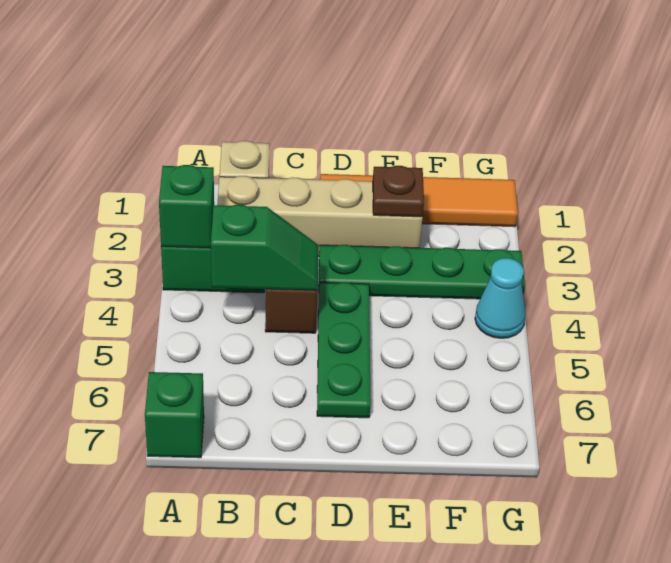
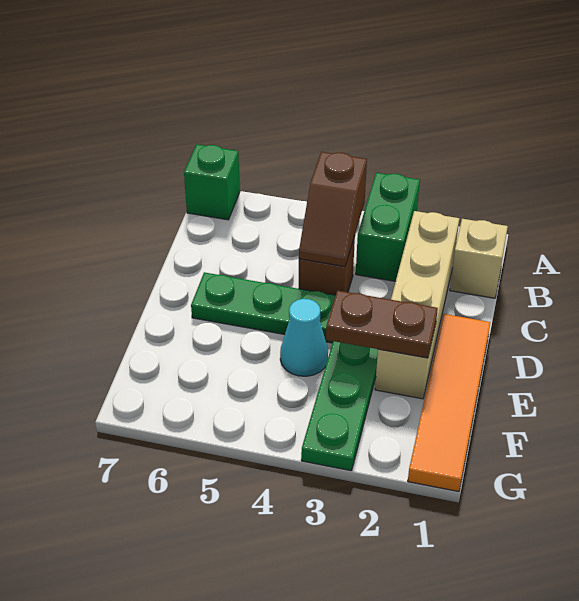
green brick A3 level 2 -> none
green slope B4:C4 level 2 top B -> brown slope B4:C4 level 2 top B
brown plate E2 level 2 -> brown plate E2:E3 level 2
cyan cone G4 level 1 -> cyan cone E4 level 1

